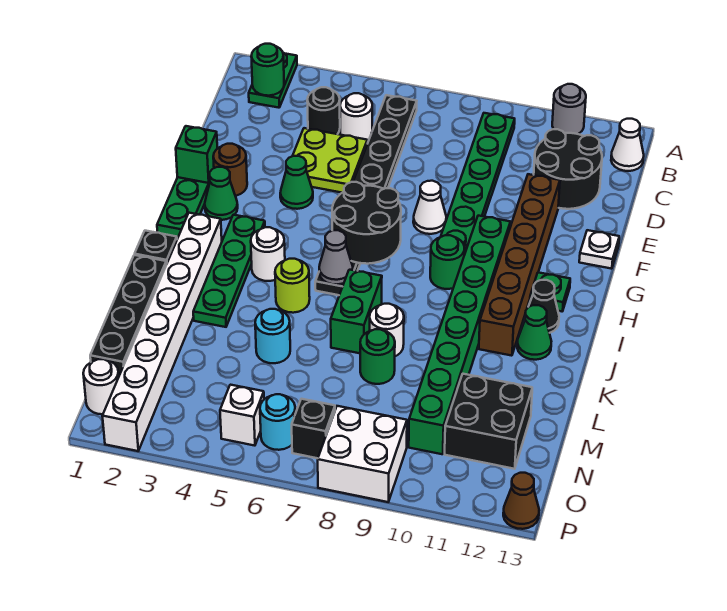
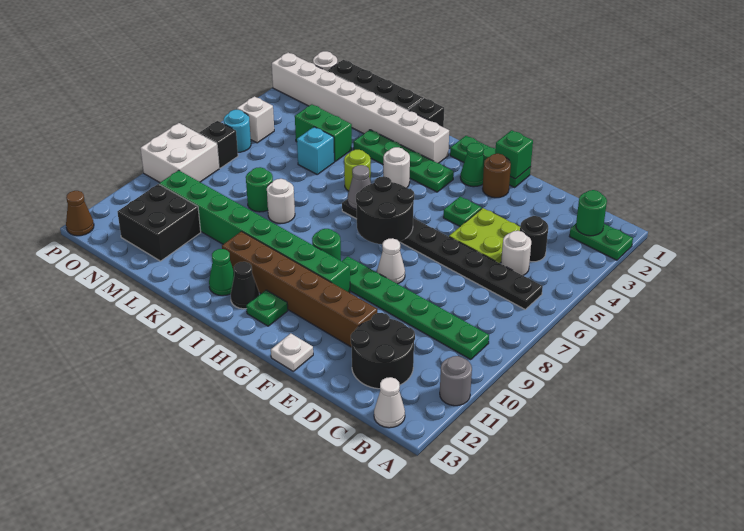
green cone F4 level 1 -> green plate F4 level 1
green brick J7:K7 level 1 -> green brick L4:M4 level 1
cyan round brick L5 level 1 -> cyan brick L5 level 1

